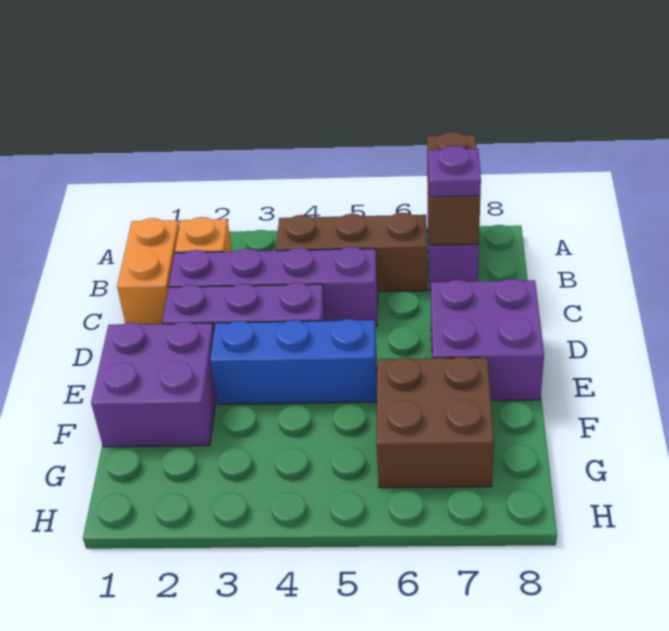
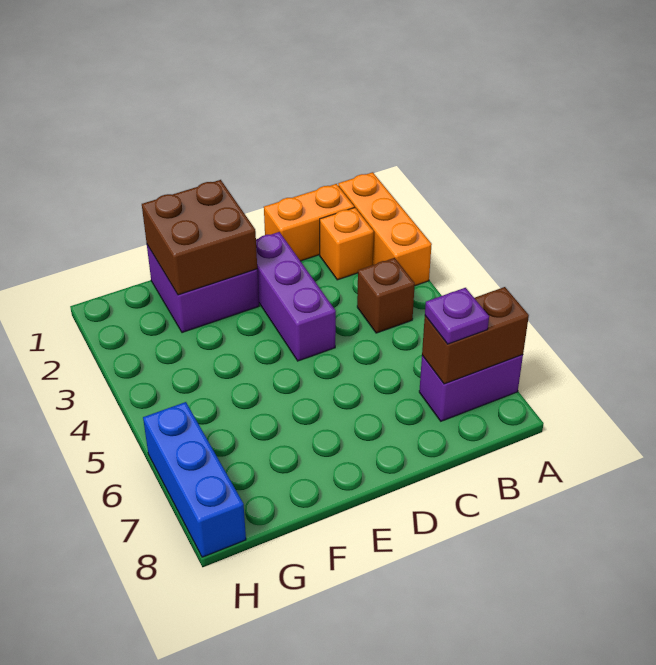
none -> orange brick A1:A3 level 1
brown brick B4:B6 level 1 -> brown brick B4 level 1
purple brick C2:C5 level 1 -> none
purple brick D7:E8 level 1 -> none
blue brick E3:E5 level 1 -> blue brick H6:H8 level 1
brown brick F6:G7 level 1 -> brown brick E1:F2 level 2

